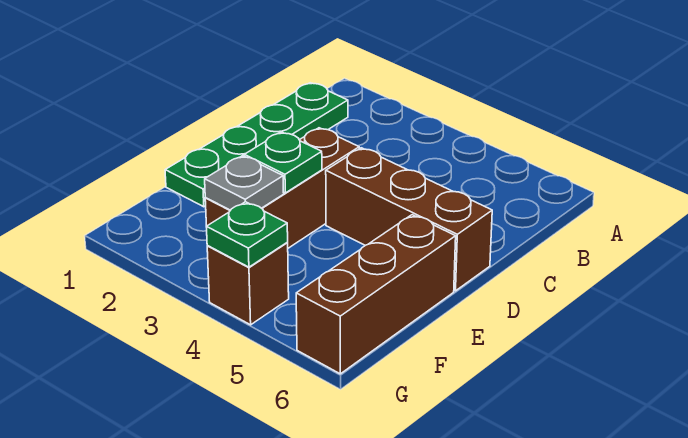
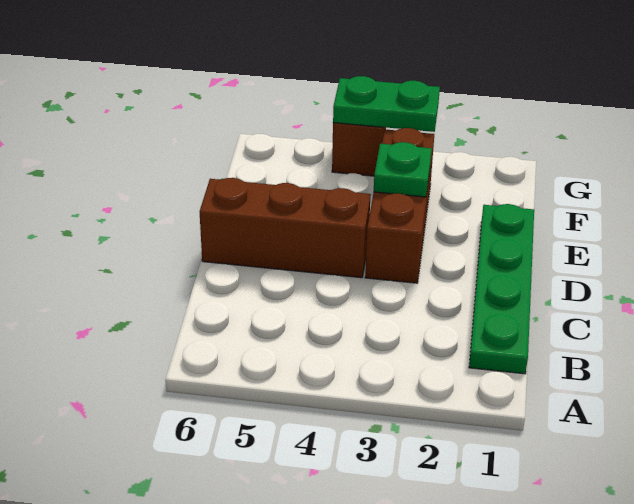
brown brick E6:G6 level 1 -> none
grey plate F3 level 2 -> none
green plate G4 level 2 -> green plate G3:G4 level 2

